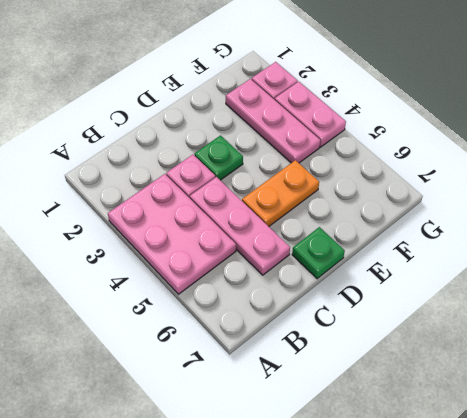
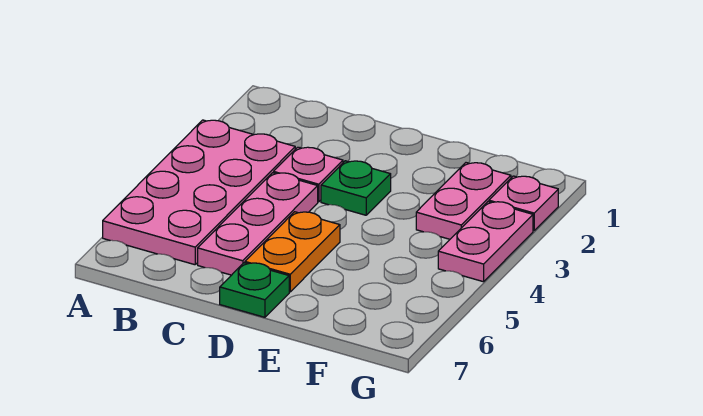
pink plate A3:B5 level 1 -> pink plate A3:B6 level 1
orange plate D5:E5 level 1 -> orange plate D5:D6 level 1
pink plate F2:F4 level 1 -> pink plate F2:F3 level 1

